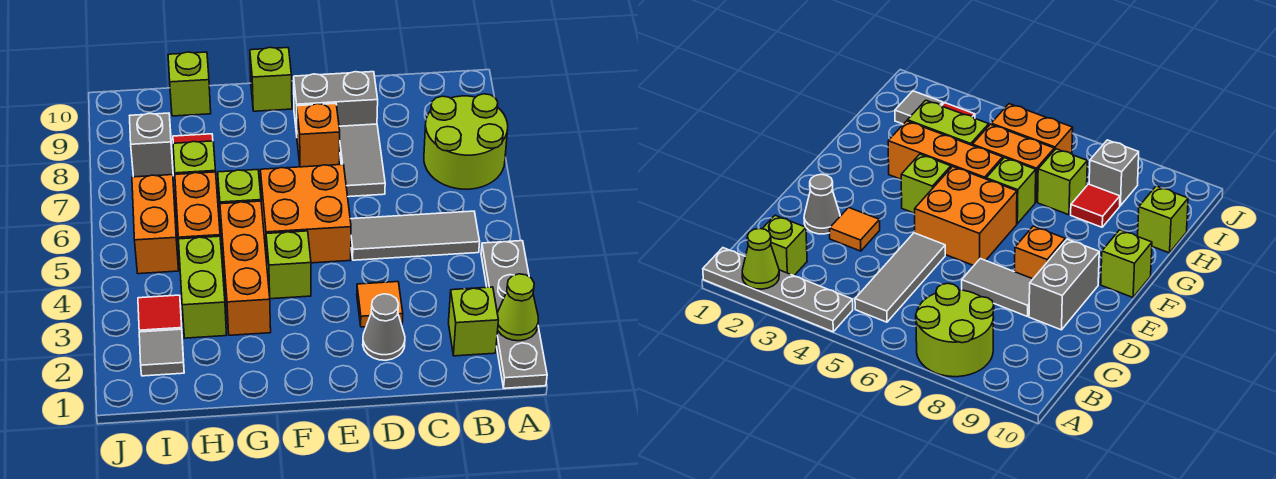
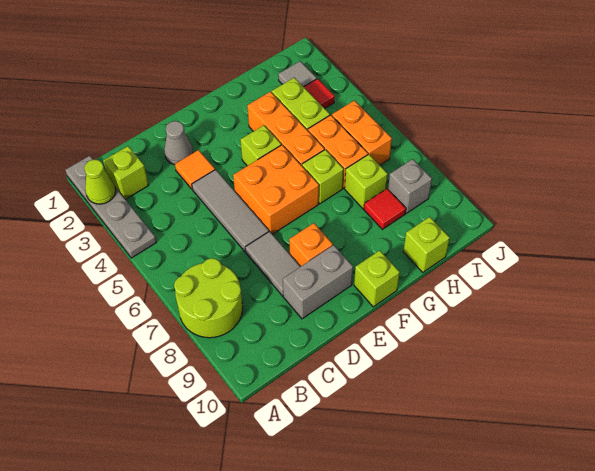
grey tile B5:D5 level 1 -> grey tile D4:D6 level 1

